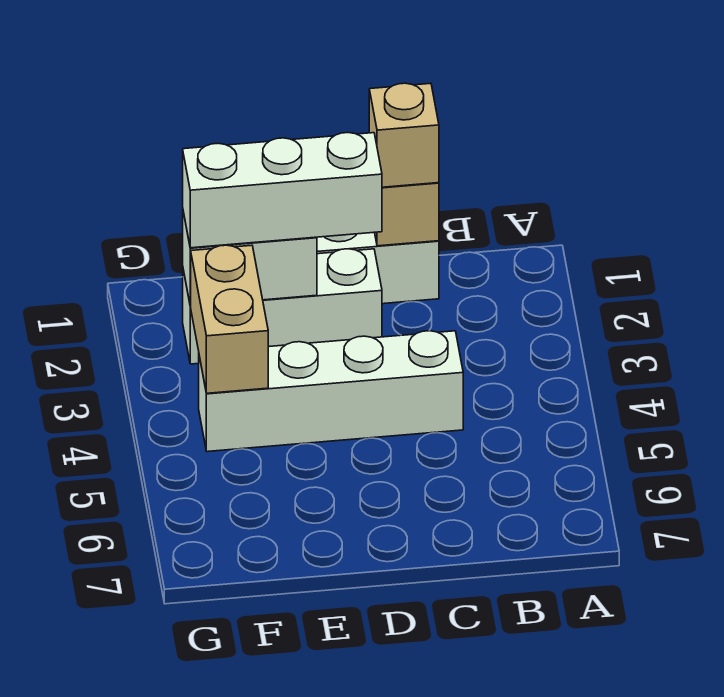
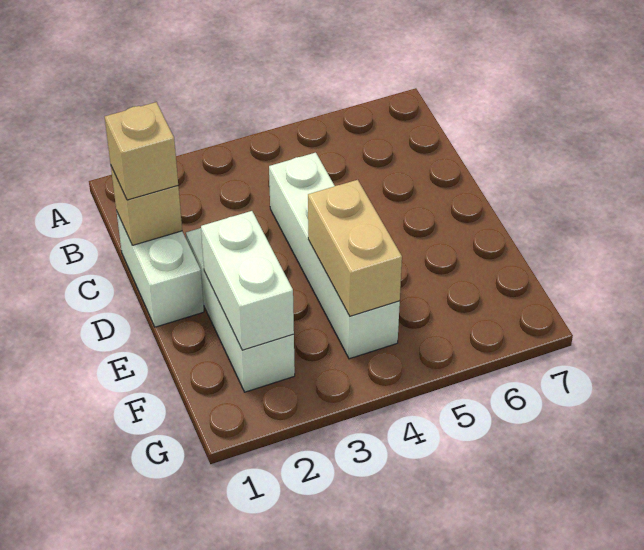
white brick D2:F2 level 3 -> none
tan brick F3:F4 level 2 -> tan brick E4:F4 level 2

